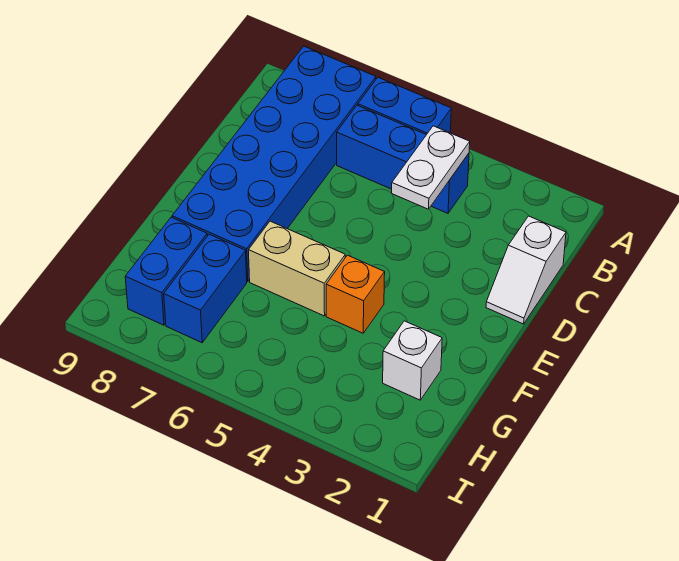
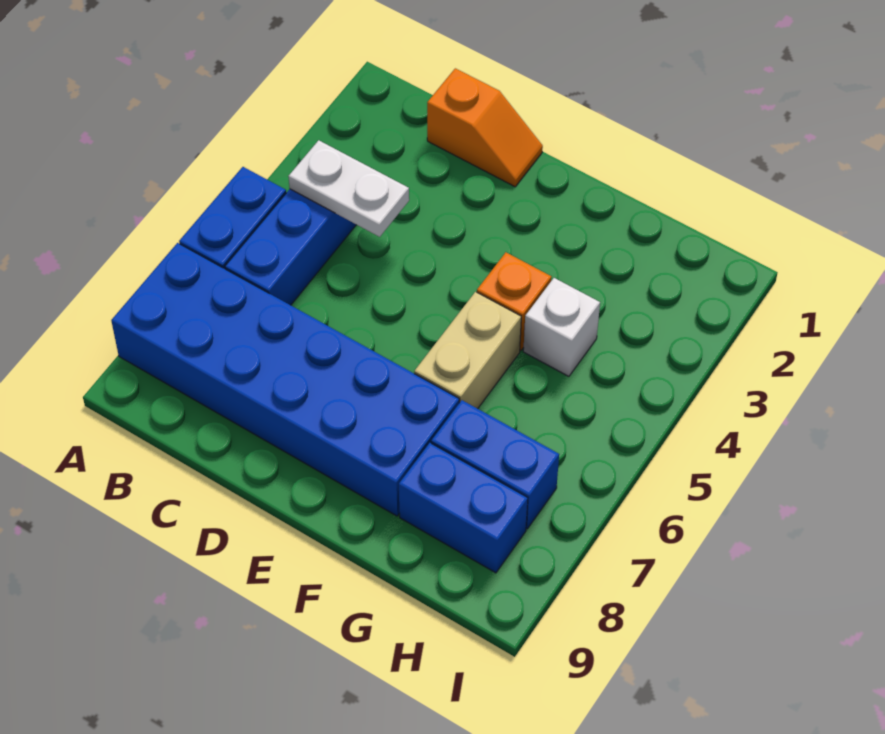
white slope C1:D1 level 1 top C -> orange slope C1:D1 level 1 top C
white brick G2 level 1 -> white brick G4 level 1

